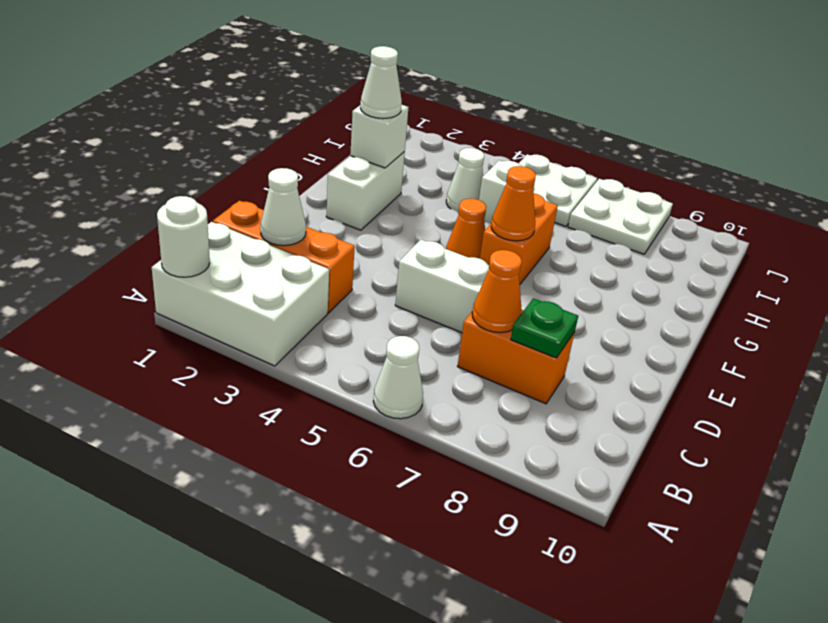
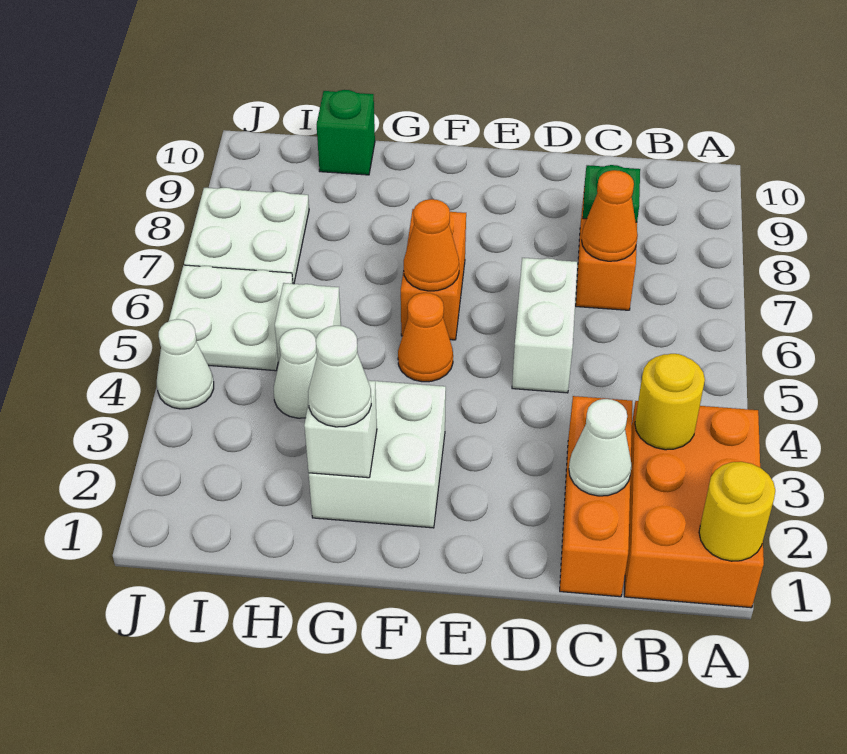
white brick A1:B3 level 1 -> orange brick A1:B3 level 1
white round brick A1 level 2 -> yellow round brick A1 level 2
white cone A6 level 1 -> white cone J4 level 1
none -> yellow round brick B3 level 2
white brick F2:G2 level 1 -> white brick F2:G3 level 1
orange brick F6:G6 level 1 -> orange brick F6:F7 level 1
none -> green brick H10 level 1

